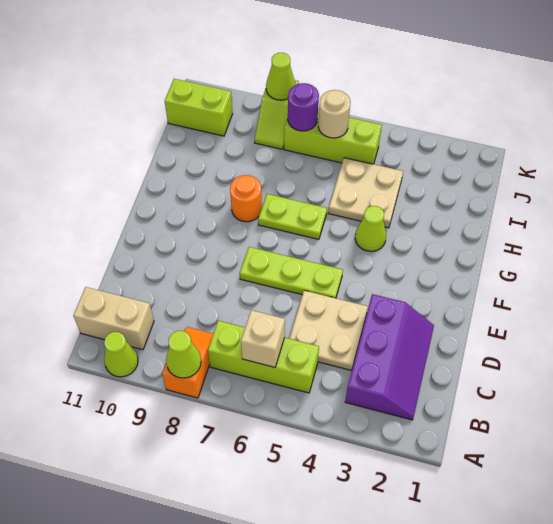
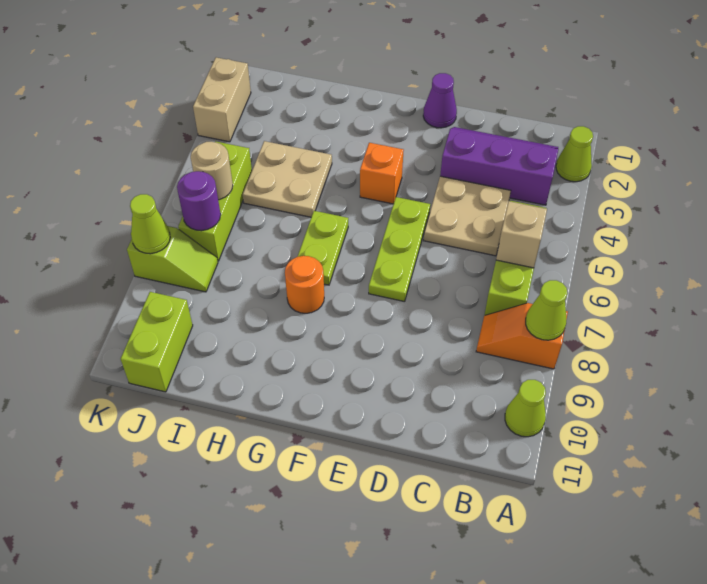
tan brick B10:B11 level 1 -> tan brick K2:K3 level 1
none -> purple cone E1 level 1
none -> orange brick F4 level 1
lime cone G4 level 1 -> lime cone A2 level 1

